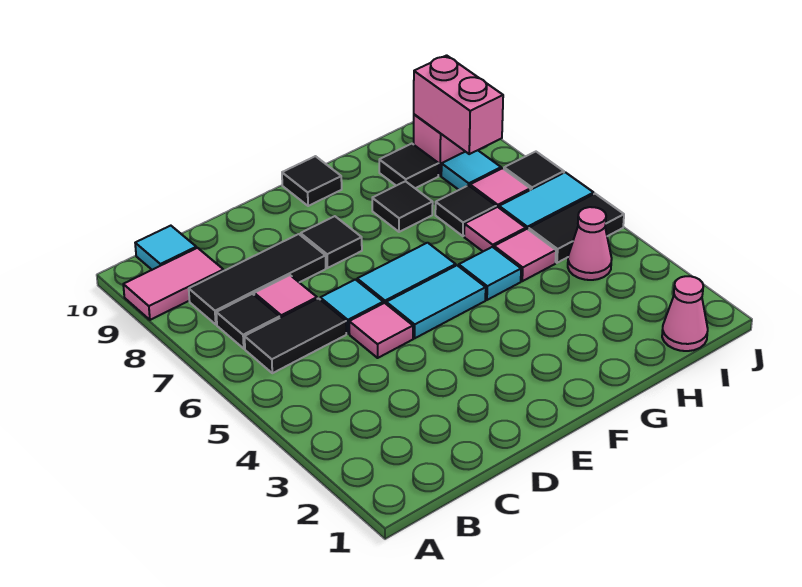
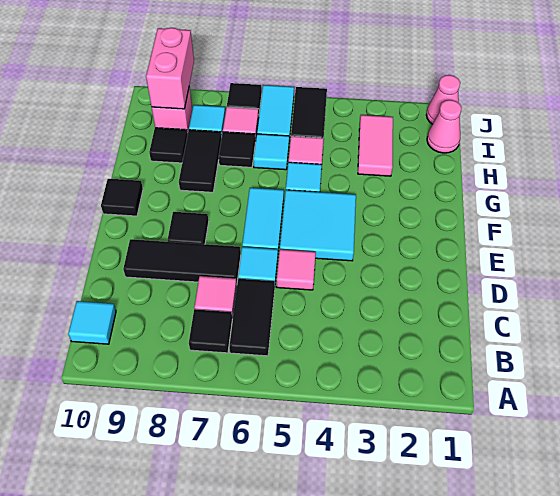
pink tile A9:B9 level 1 -> pink tile H3:I3 level 1
black tile B8:D8 level 1 -> black tile D7:D9 level 1
cyan tile E5:F5 level 1 -> cyan tile E4:F5 level 1
black tile G8 level 1 -> black tile G8:H8 level 1
pink tile H6 level 1 -> cyan tile H6 level 1
pink cone I4 level 1 -> pink cone J1 level 1
pink brick I8:I9 level 2 -> pink brick I9:J9 level 2

